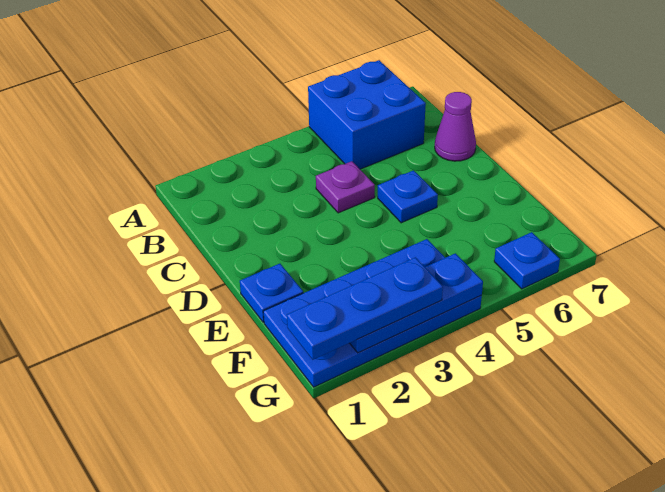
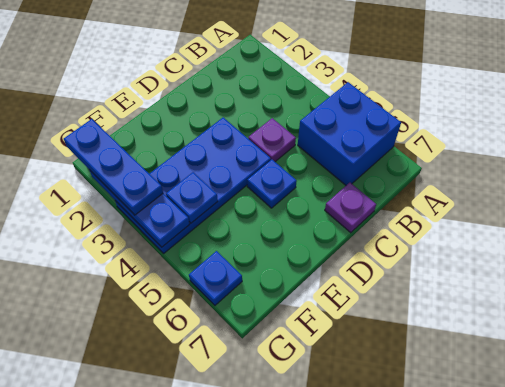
purple cone C7 level 1 -> purple plate C7 level 1
blue plate E1 level 1 -> blue plate F4 level 2
blue plate F1:G4 level 1 -> blue plate D3:G4 level 1

